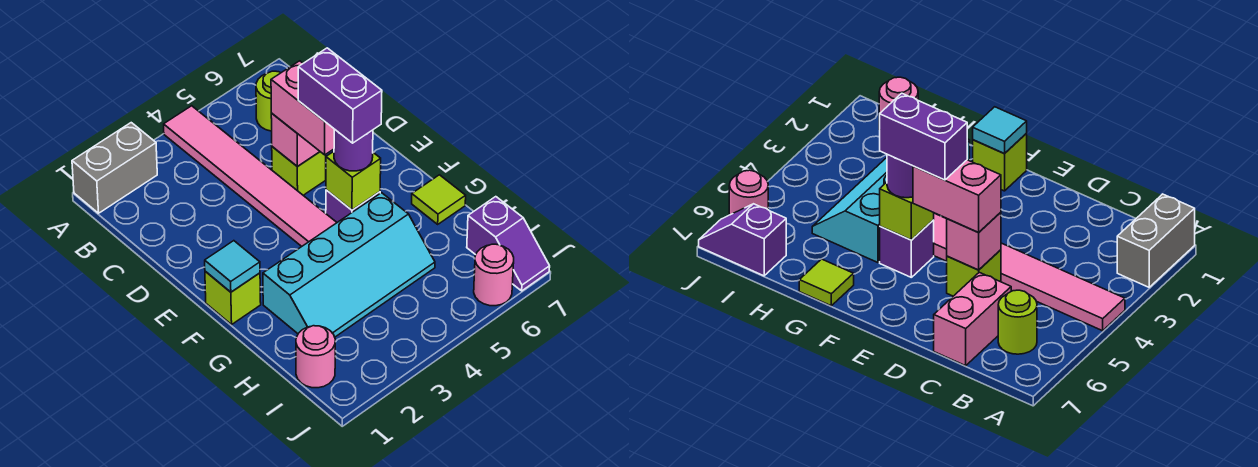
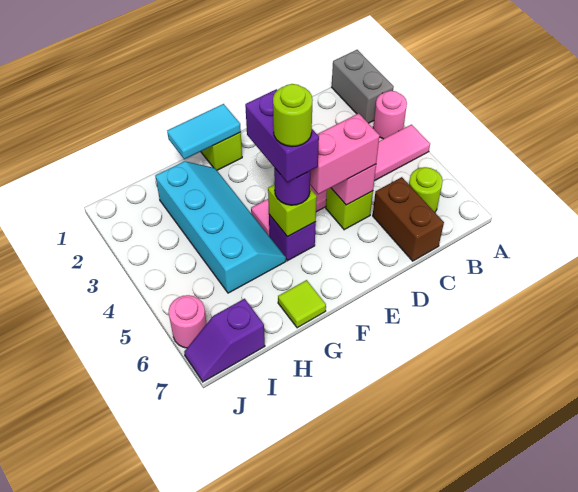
pink brick C6:C7 level 1 -> brown brick C6:C7 level 1
purple brick E5:F5 level 4 -> purple brick F4:F5 level 4
cyan tile F1 level 2 -> cyan tile F1:G1 level 2
none -> lime round brick F5 level 5
cyan slope G2:H5 level 1 top G -> cyan slope G2:H5 level 1 top H
pink round brick I1 level 1 -> pink round brick A3 level 1

